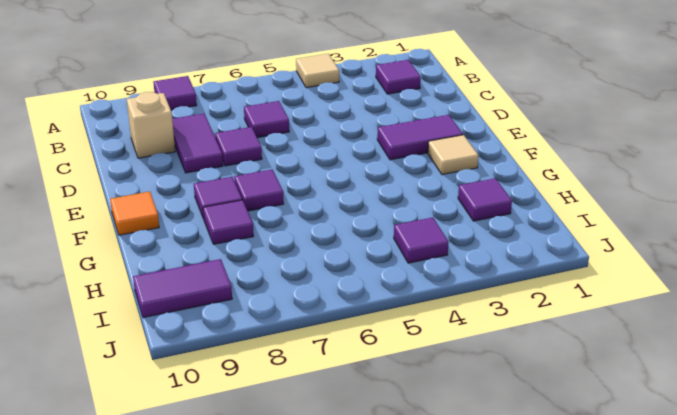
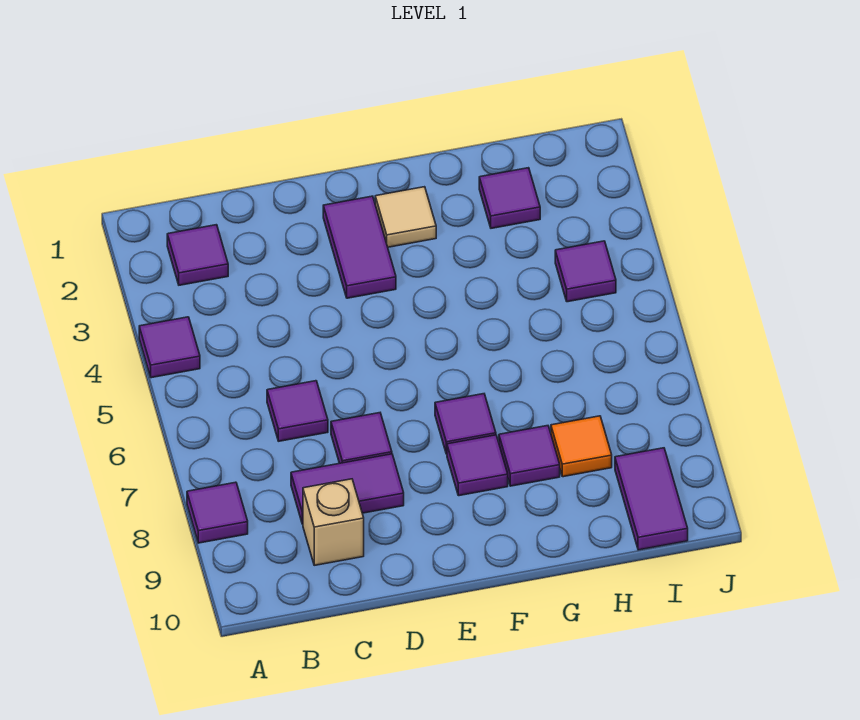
tan tile A4 level 1 -> purple tile A4 level 1
orange tile F10 level 1 -> orange tile H8 level 1

